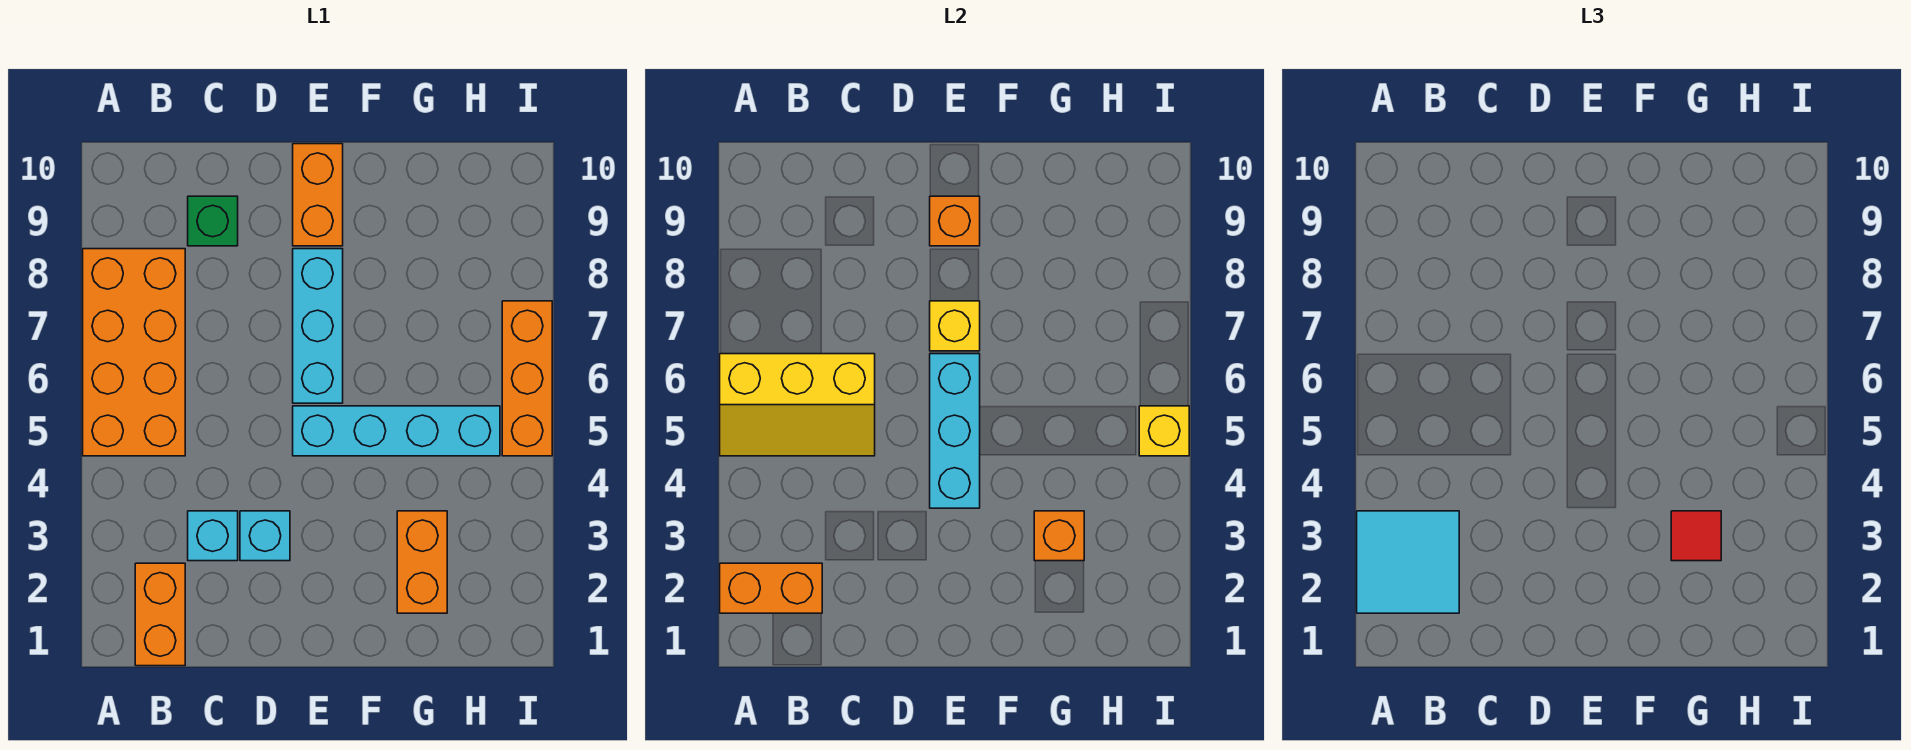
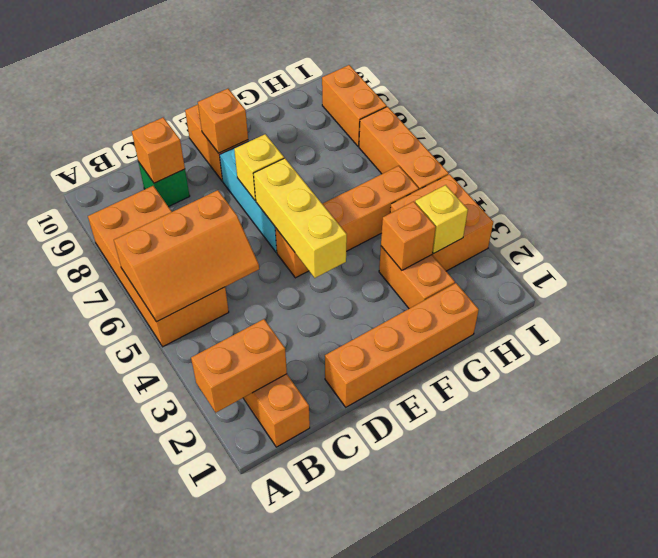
cyan tile A2:B3 level 3 -> none
yellow slope A5:C6 level 2 top 6 -> orange slope A5:C6 level 2 top 6
cyan brick C3 level 1 -> none
none -> orange brick C9 level 2
none -> orange brick D1:G1 level 1
cyan brick D3 level 1 -> none
cyan brick E4:E6 level 2 -> yellow brick E4:E6 level 2
cyan brick E5:H5 level 1 -> orange brick E5:H5 level 1
red tile G3 level 3 -> none
none -> orange brick H3:I4 level 1
yellow brick I5 level 2 -> yellow brick H3 level 2
none -> orange brick I8:I9 level 1

